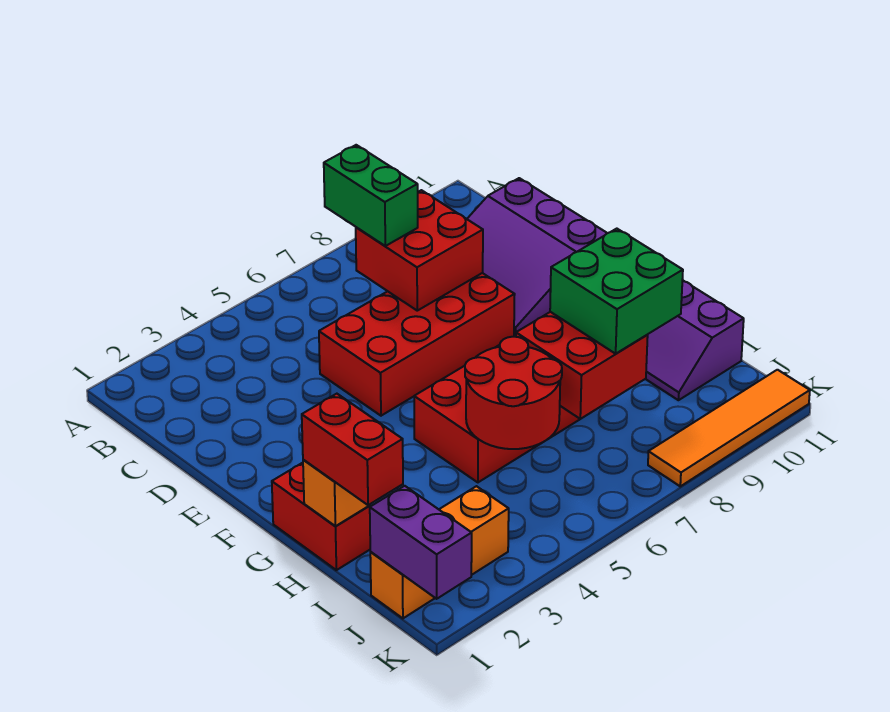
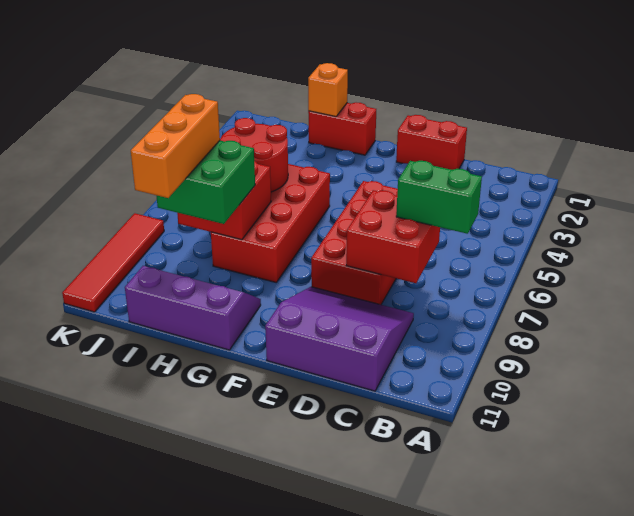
red brick H1:I1 level 3 -> red brick D1:E1 level 1
orange brick J1:J3 level 1 -> orange brick I8:I10 level 4
purple brick J1:K1 level 2 -> none
orange tile K8:K11 level 1 -> red tile K8:K11 level 1

